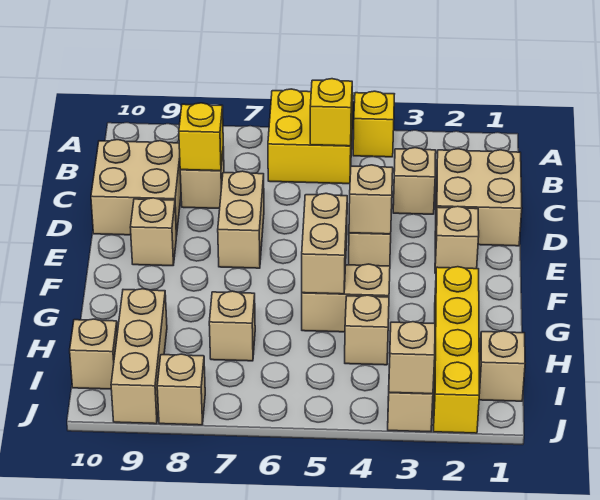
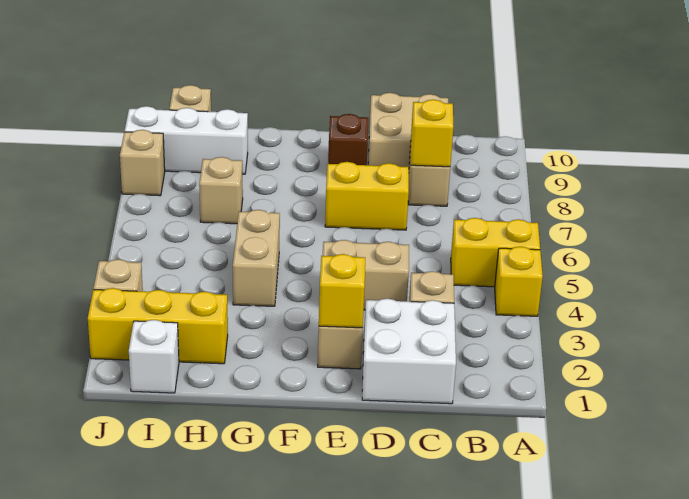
yellow brick A5:B6 level 1 -> yellow brick A5:B5 level 1
yellow brick B5 level 2 -> yellow brick E2 level 2
tan brick C1:D2 level 1 -> white brick C1:D2 level 1
tan brick D7:E7 level 1 -> yellow brick D7:E7 level 1
tan brick E4 level 2 -> none
tan brick E9 level 1 -> brown brick E9 level 1
tan brick F5:G5 level 2 -> none
yellow brick G2:J2 level 1 -> yellow brick H2:J2 level 1
tan brick H4 level 1 -> none
tan brick H9:J9 level 1 -> white brick H9:J9 level 1
tan brick I1 level 1 -> white brick I1 level 1
tan brick J3 level 2 -> none

